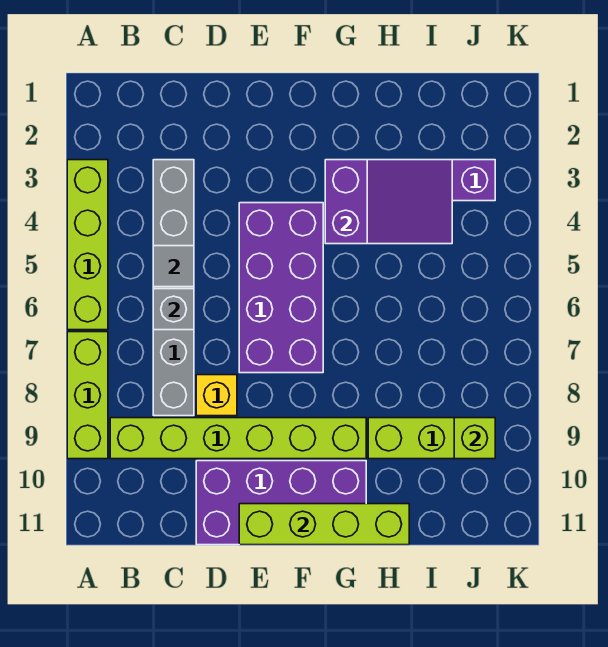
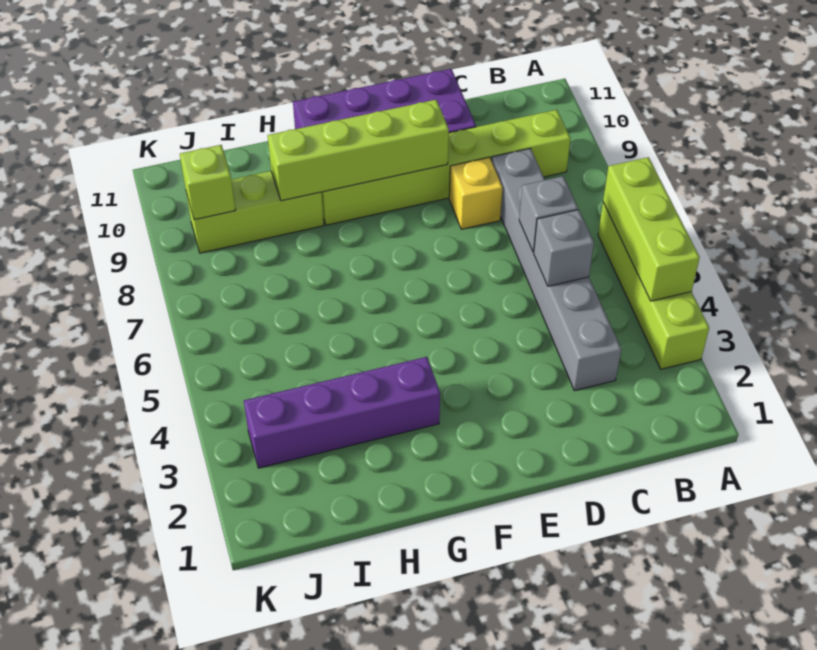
lime brick A7:A9 level 1 -> lime brick A4:A6 level 2
grey tile C5 level 2 -> grey brick C5 level 2
purple brick E4:F7 level 1 -> none
lime brick E11:H11 level 2 -> lime brick E9:H9 level 2
purple slope G3:I4 level 2 top G -> none

